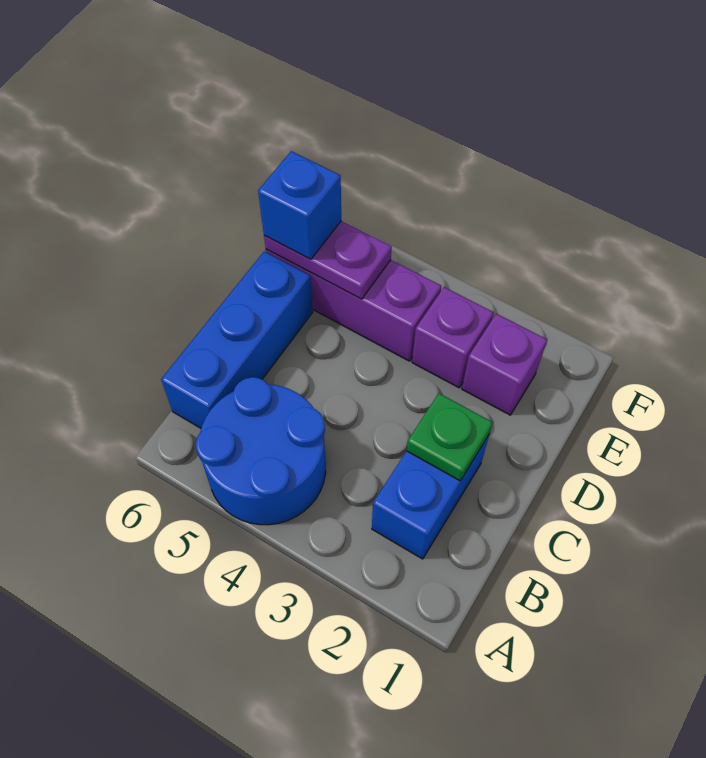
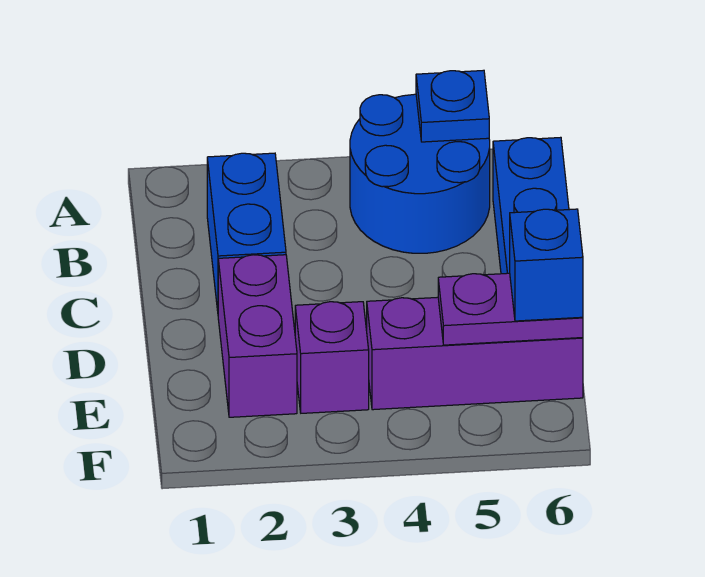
none -> blue plate A5 level 2
green plate C2 level 2 -> none
purple brick E2 level 1 -> purple brick D2:E2 level 1

